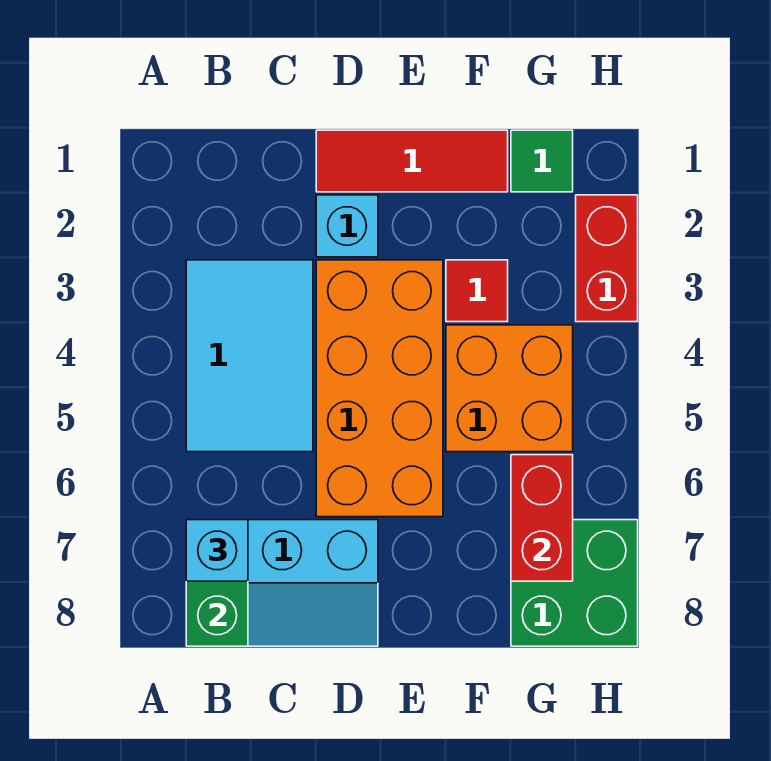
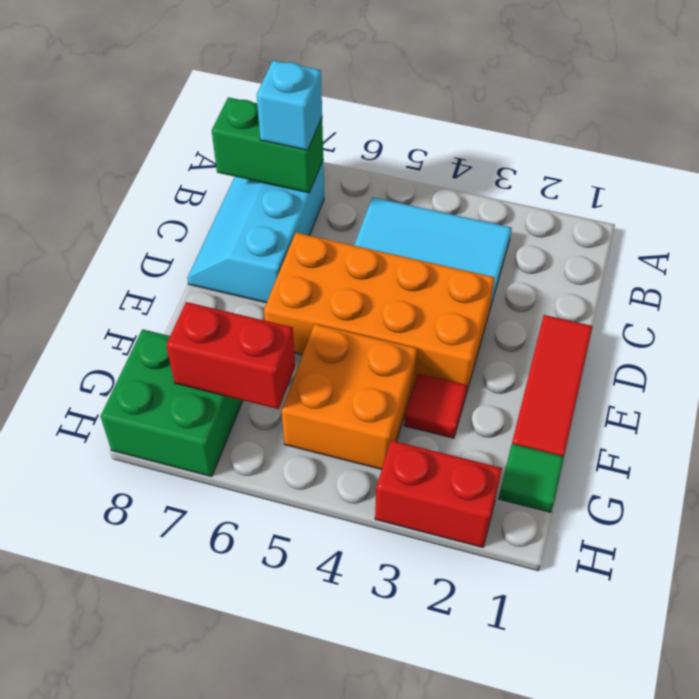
cyan brick D2 level 1 -> none

